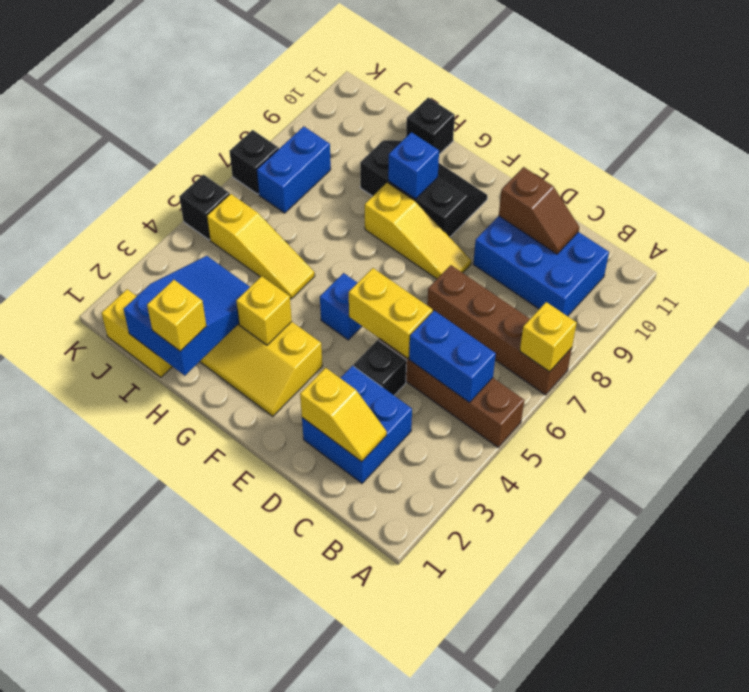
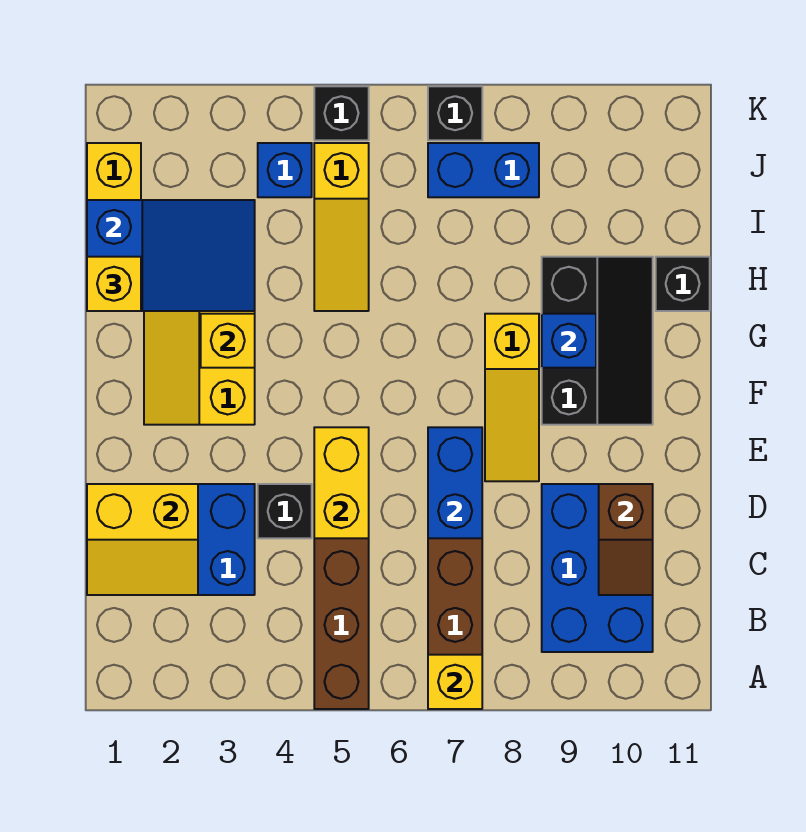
blue brick B5:C5 level 2 -> blue brick D7:E7 level 2
yellow slope C2:D2 level 2 top D -> yellow slope C1:D2 level 2 top D
blue brick F5 level 1 -> blue brick J4 level 1

